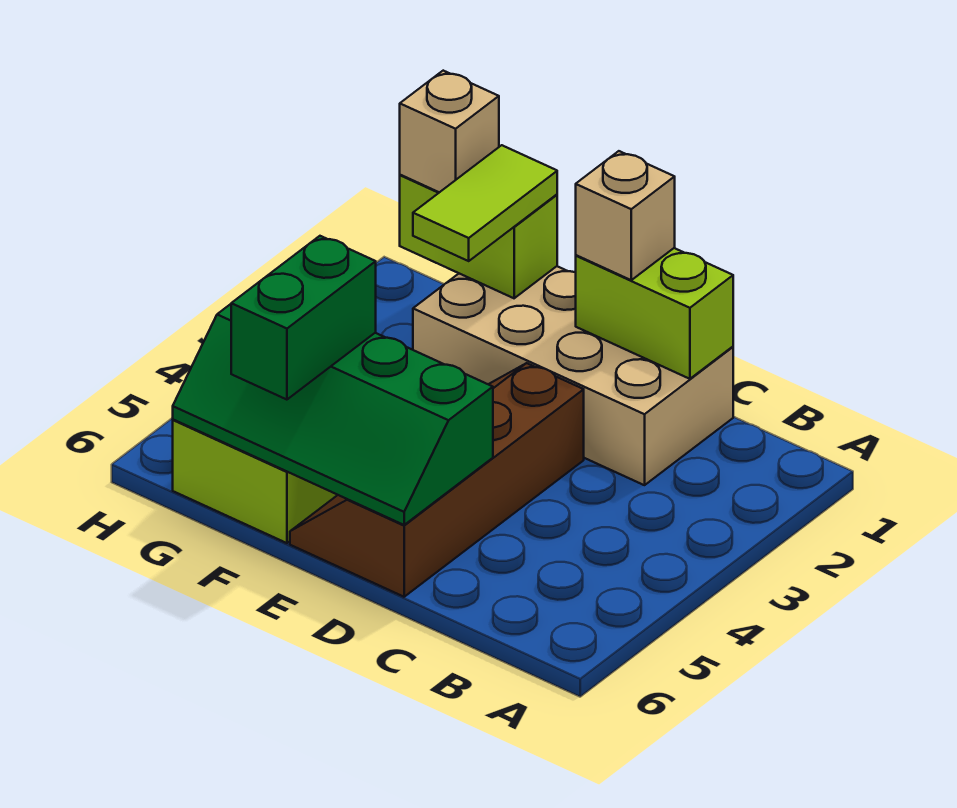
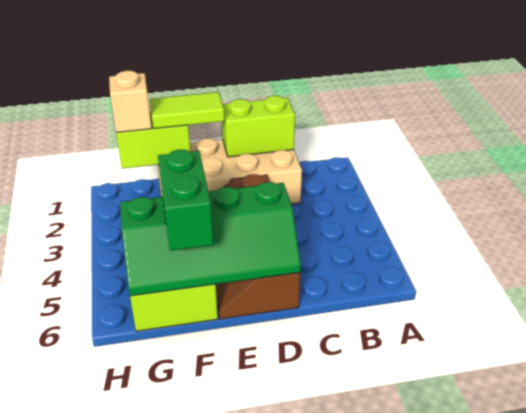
tan brick D1 level 3 -> none
lime tile F1:F2 level 3 -> lime tile E1:F1 level 3

